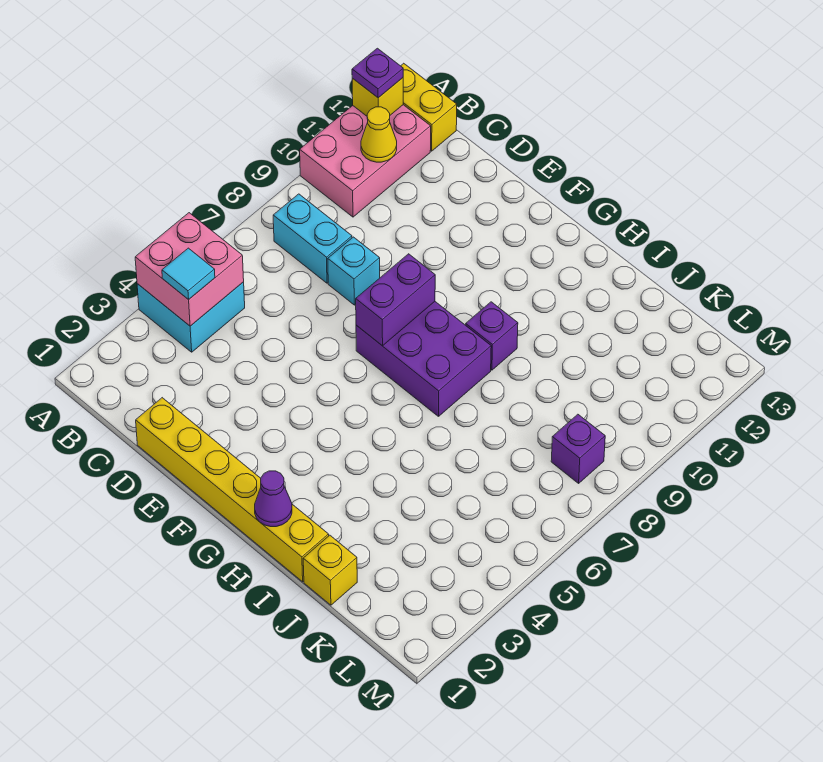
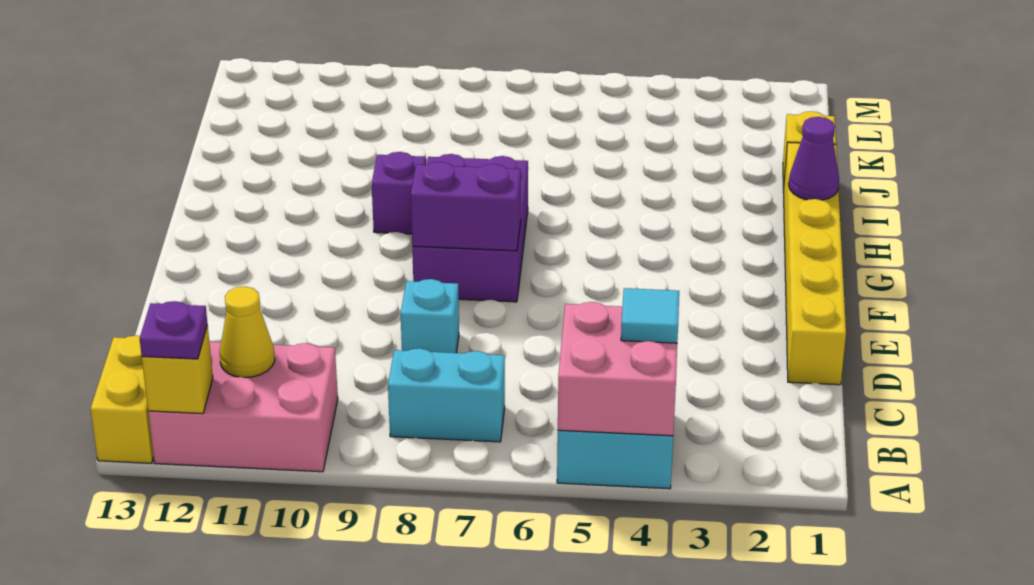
cyan brick B8:C8 level 1 -> cyan brick B7:B8 level 1
purple brick L8 level 1 -> none

